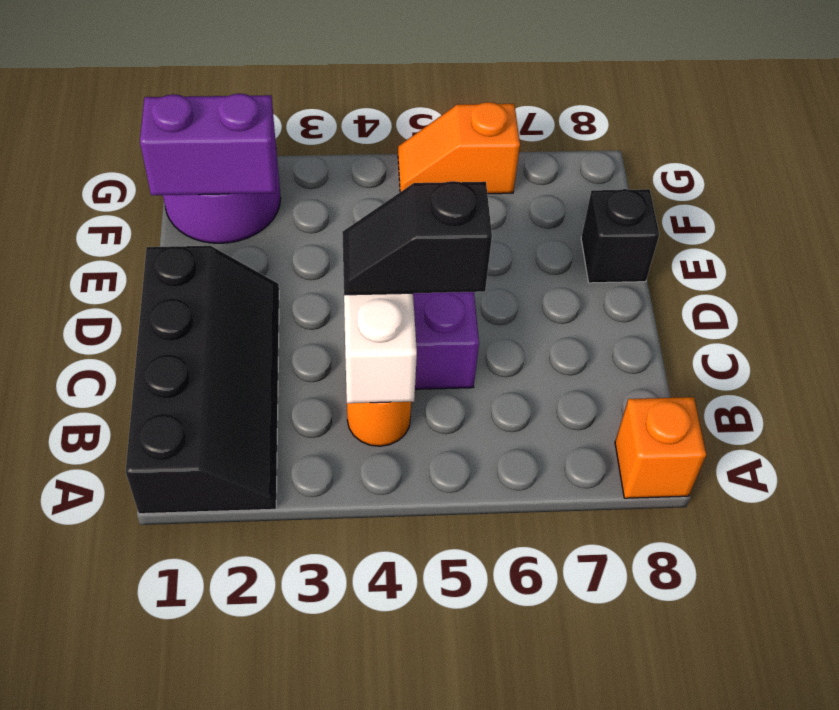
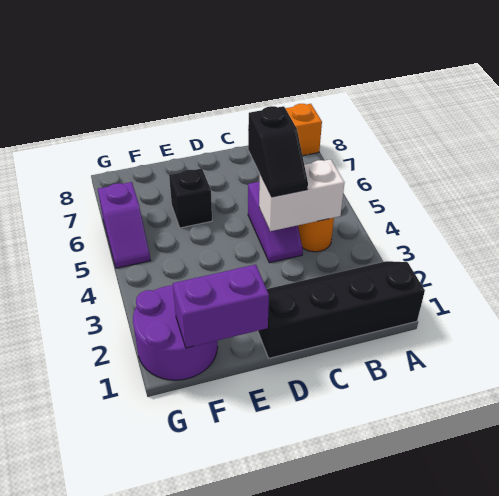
black brick E8 level 1 -> black brick E6 level 1
purple brick F1:F2 level 2 -> purple brick E1:F1 level 2
orange slope G5:G6 level 1 top 6 -> purple slope G5:G6 level 1 top 6

